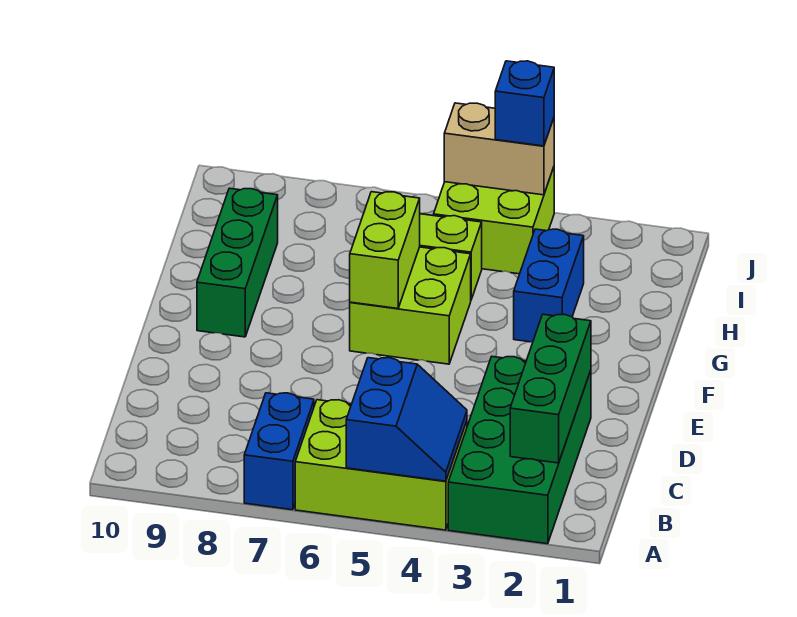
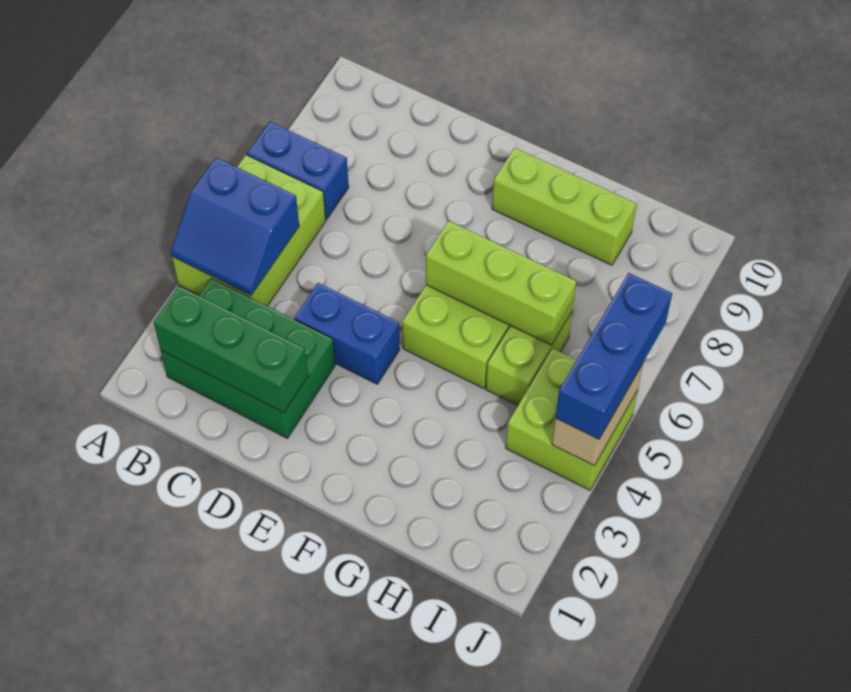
green brick A2:D3 level 1 -> green brick B2:D3 level 1
lime brick F6:G6 level 2 -> lime brick F6:H6 level 2
green brick F9:H9 level 1 -> lime brick F9:H9 level 1
blue brick G3:H3 level 1 -> blue brick D4:E4 level 1
blue brick J4 level 3 -> blue brick J4:J6 level 3

